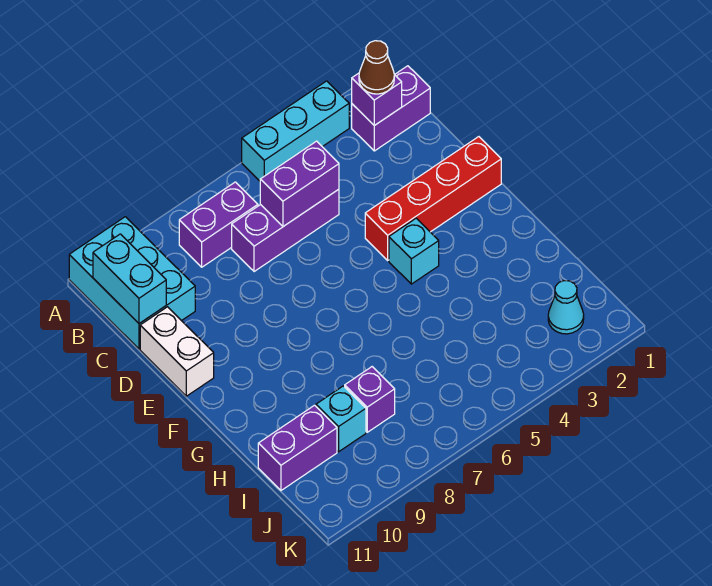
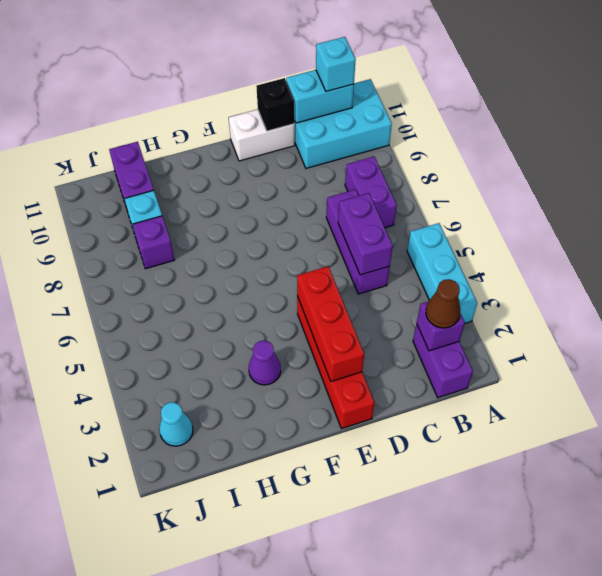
none -> black brick D11 level 2
none -> red brick E2:E4 level 2
cyan brick F4 level 1 -> cyan brick B11 level 3
none -> purple cone G3 level 1

